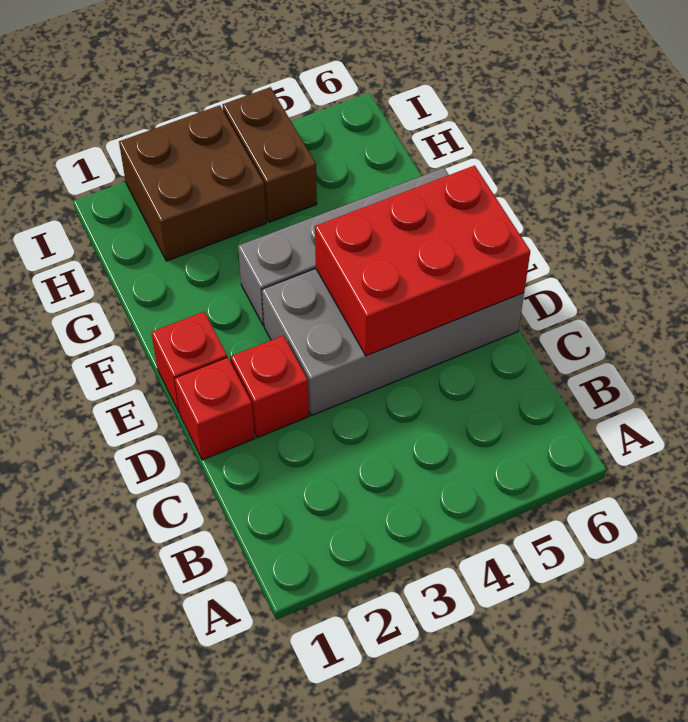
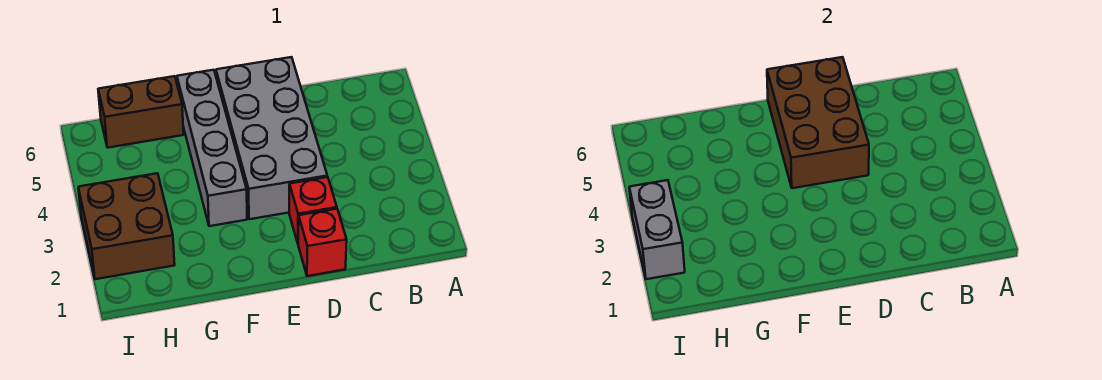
red brick D4:E6 level 2 -> brown brick D4:E6 level 2
red brick E1 level 1 -> none
brown brick H4:I4 level 1 -> brown brick G6:H6 level 1
none -> grey brick I2:I3 level 2

